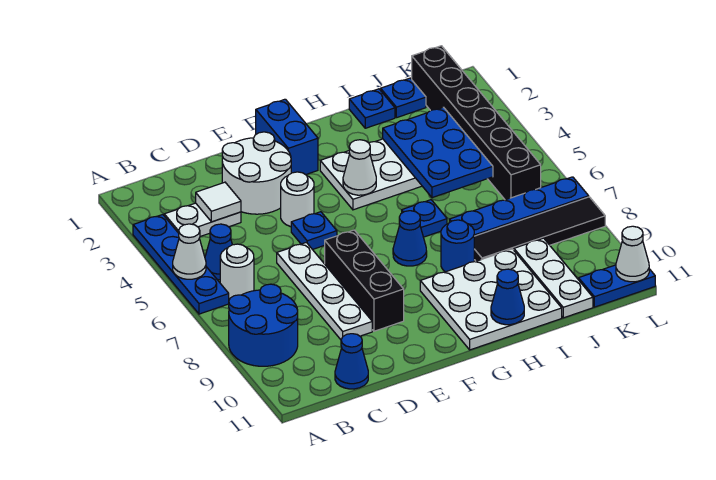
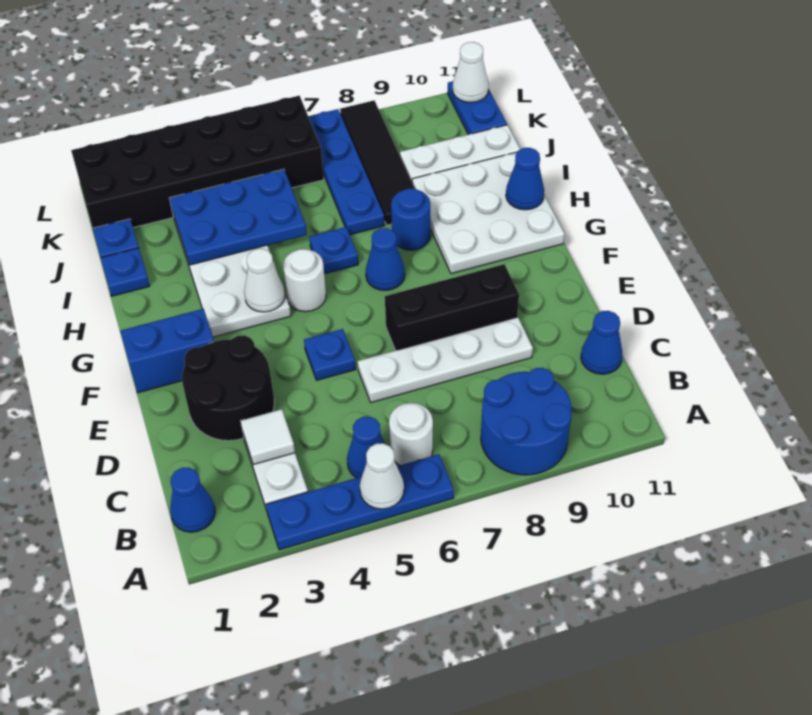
none -> blue cone B1 level 1
white round brick D2:E3 level 1 -> black round brick D2:E3 level 1
white round brick E4 level 1 -> white round brick G5 level 1
black brick K1:K6 level 1 -> black brick K1:L6 level 1

